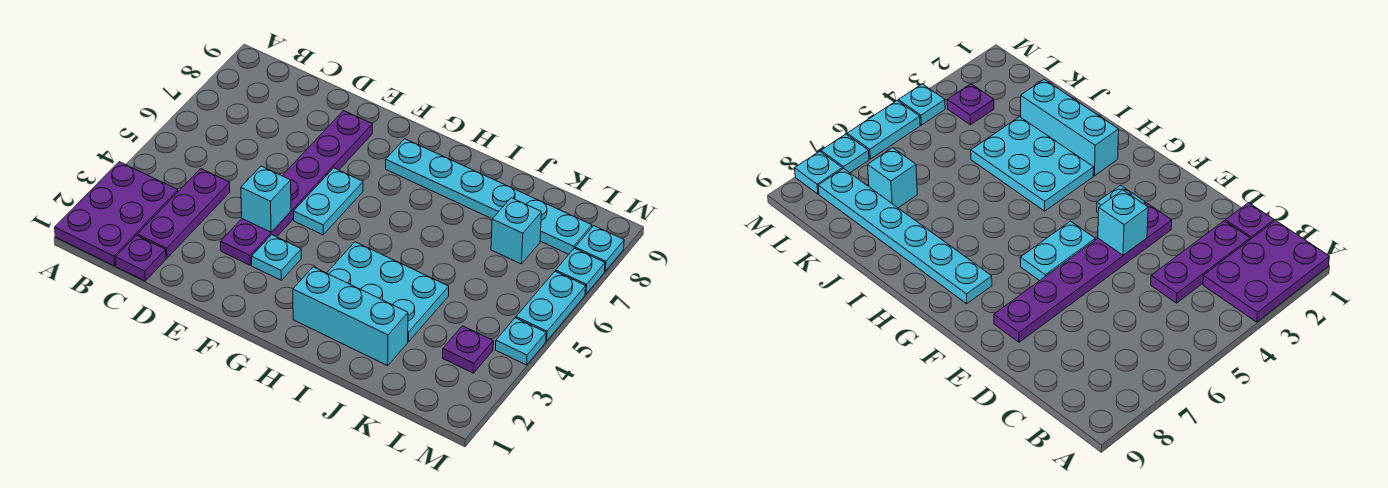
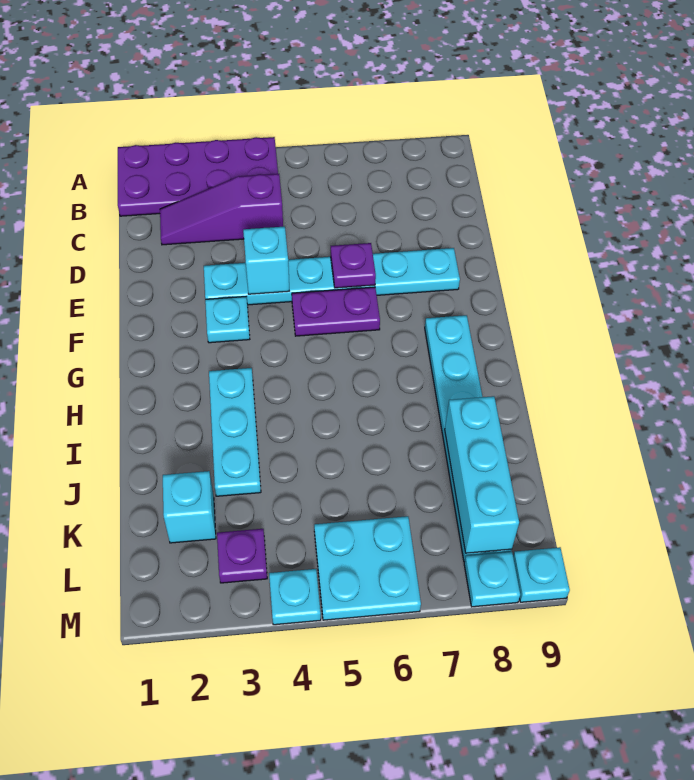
purple plate A1:B3 level 1 -> purple plate A1:B4 level 1
purple plate C1 level 1 -> purple plate E6 level 2
purple plate C2:C4 level 1 -> purple slope C2:C4 level 1 top 4
purple plate E3:E8 level 1 -> cyan plate E3:E8 level 1
cyan plate F5:F6 level 1 -> purple plate F5:F6 level 1
cyan brick H2:J2 level 1 -> cyan brick J8:L8 level 2
cyan plate H3:J4 level 1 -> cyan plate H3:J3 level 1
cyan brick K7 level 1 -> cyan brick K2 level 1
cyan plate M5:M6 level 1 -> cyan plate L5:M6 level 1
cyan plate M7 level 1 -> cyan plate M9 level 1

